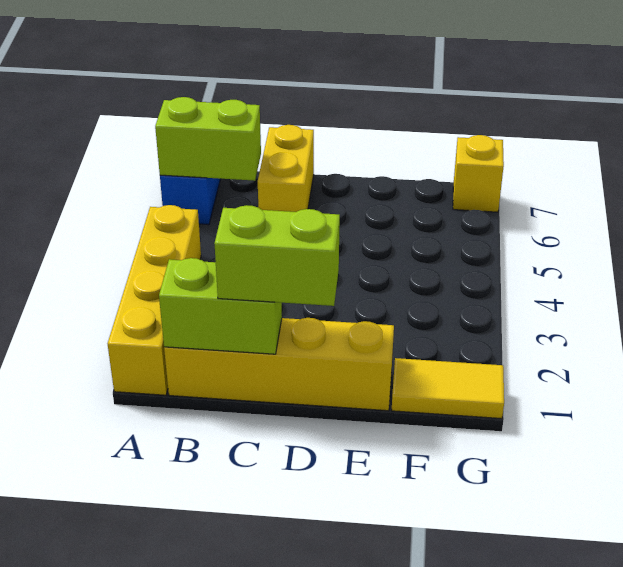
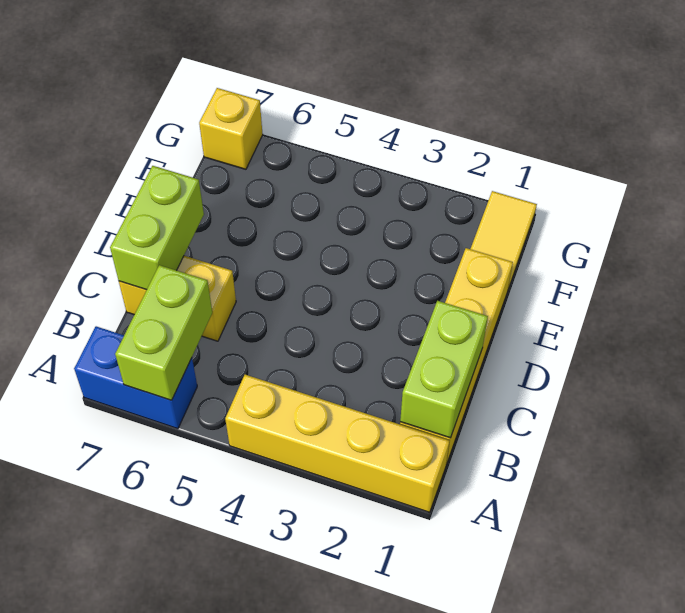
lime brick C1:D1 level 3 -> lime brick C7:D7 level 2

